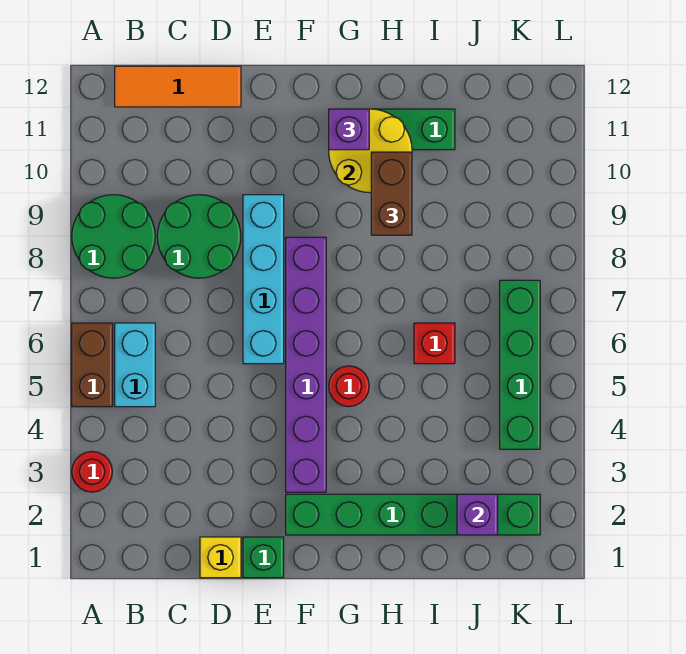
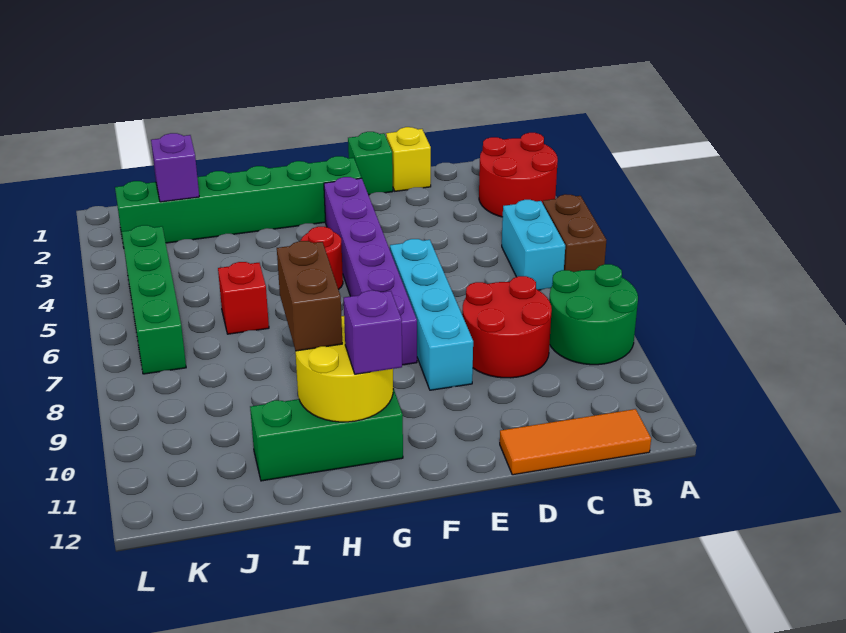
red round brick A3 level 1 -> red round brick A2:B3 level 1
green round brick C8:D9 level 1 -> red round brick C8:D9 level 1

